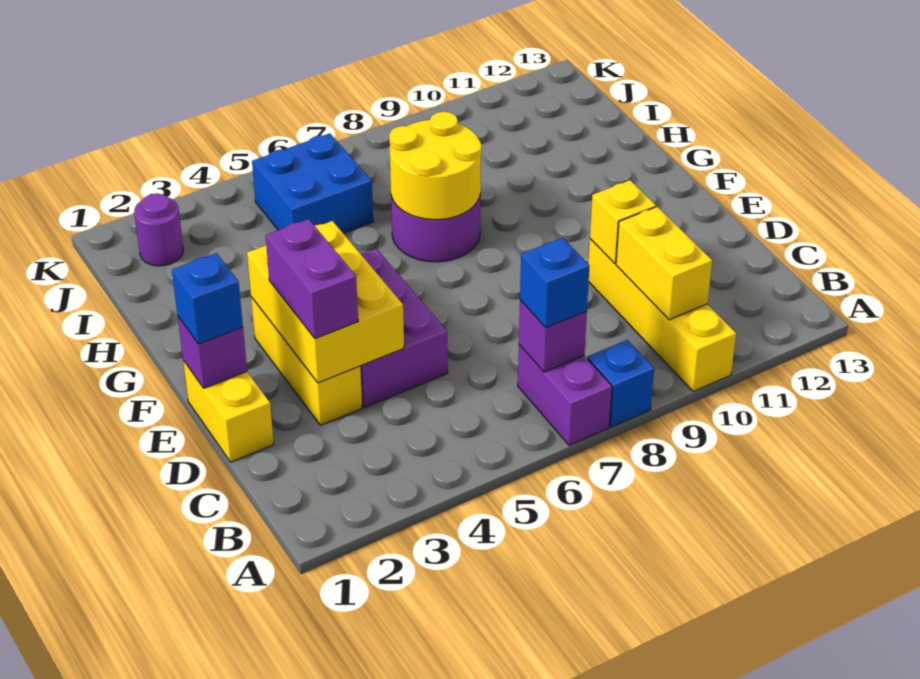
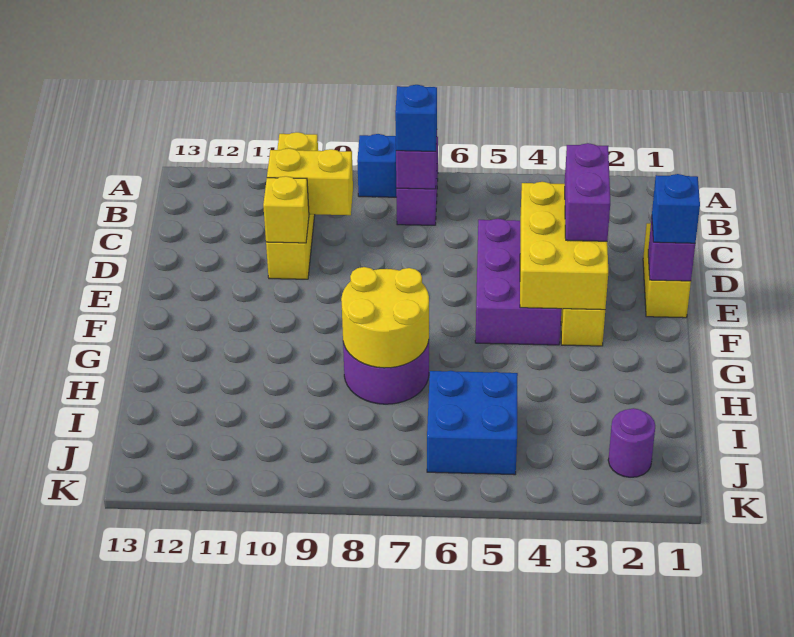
yellow brick B10:C10 level 2 -> yellow brick C9:C10 level 2

